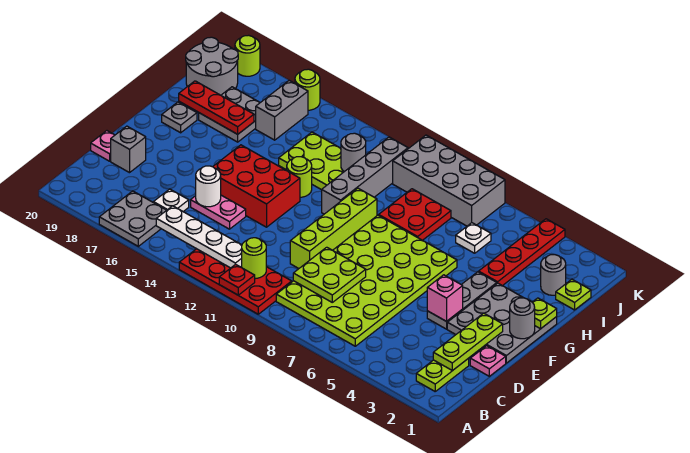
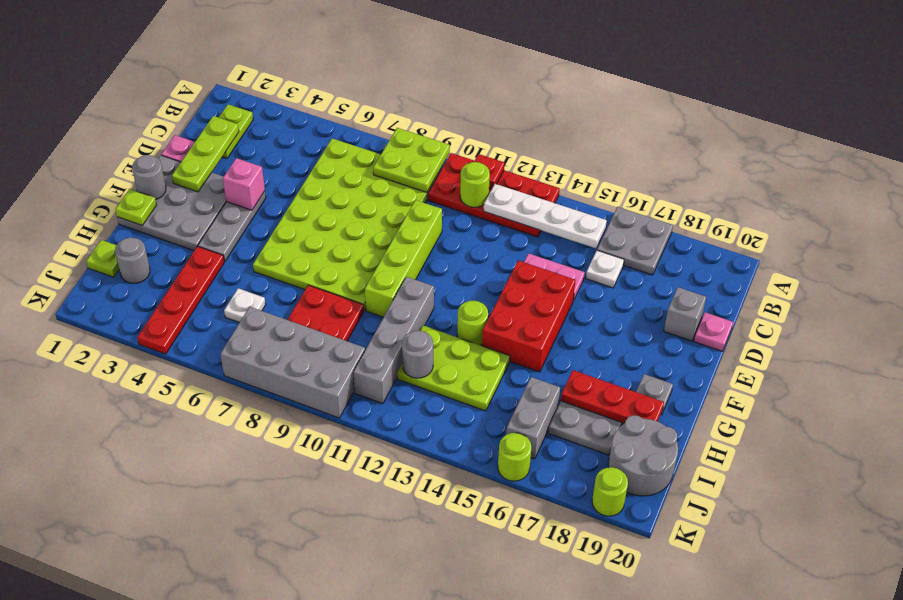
lime plate C8:D9 level 2 -> lime plate A8:B9 level 2
white round brick D15 level 2 -> none
red brick E13:F15 level 1 -> red brick E14:G15 level 1

